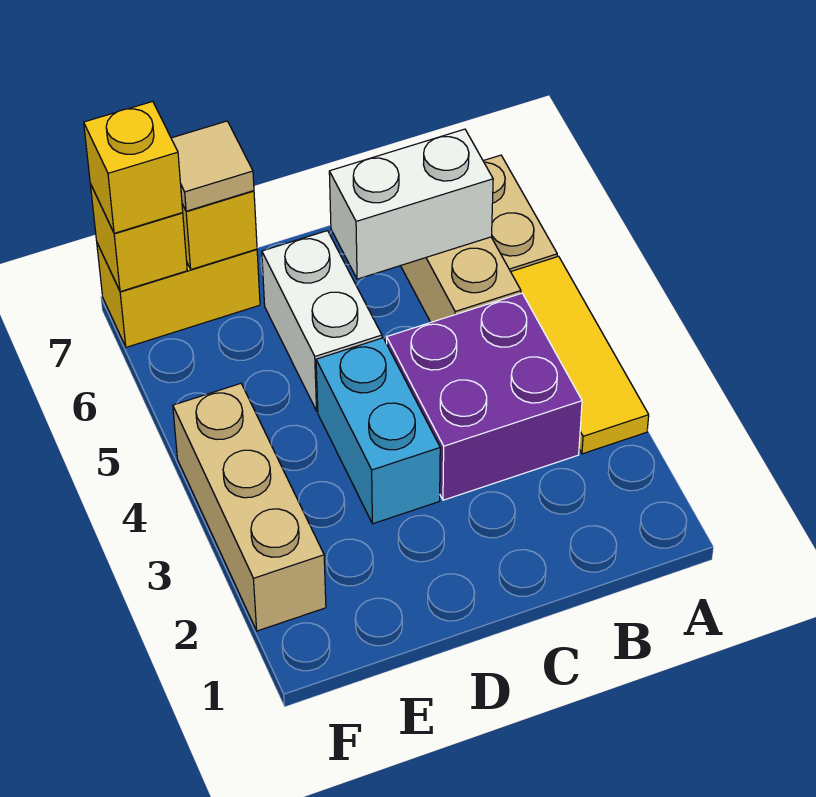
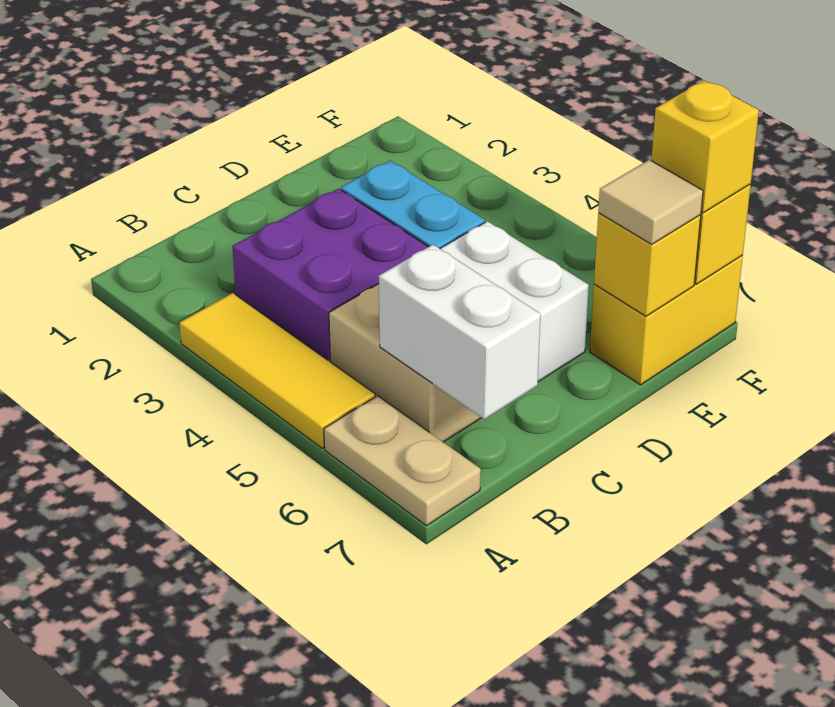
white brick B6:C6 level 2 -> white brick B6:B7 level 2
tan brick F2:F4 level 1 -> none

